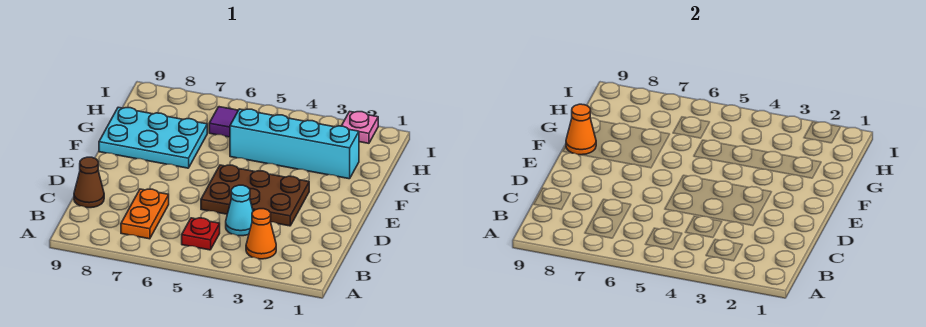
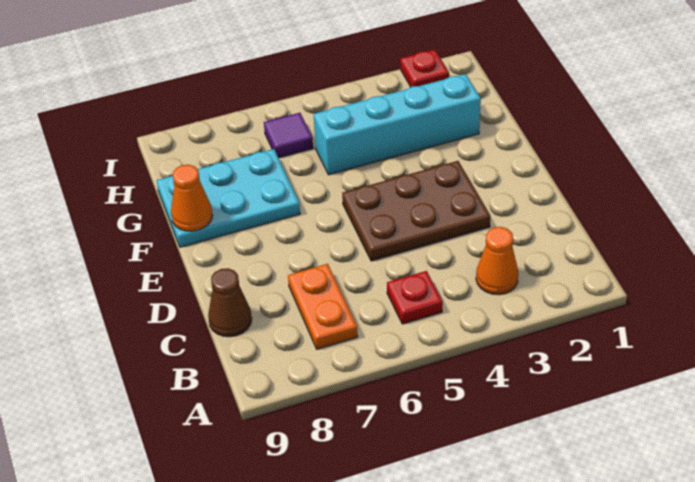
cyan cone C4 level 1 -> none
pink plate I2 level 1 -> red plate I2 level 1

